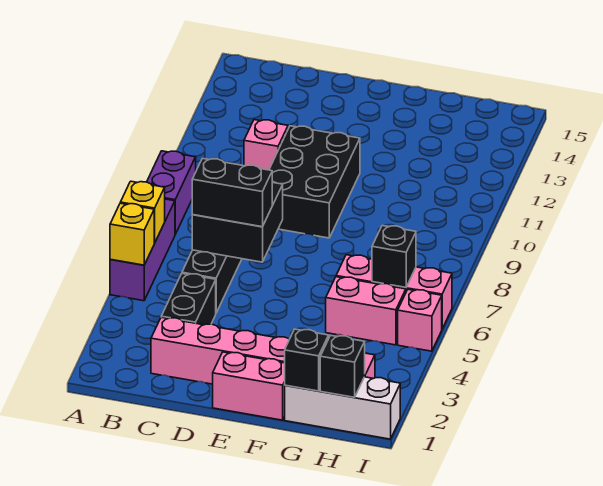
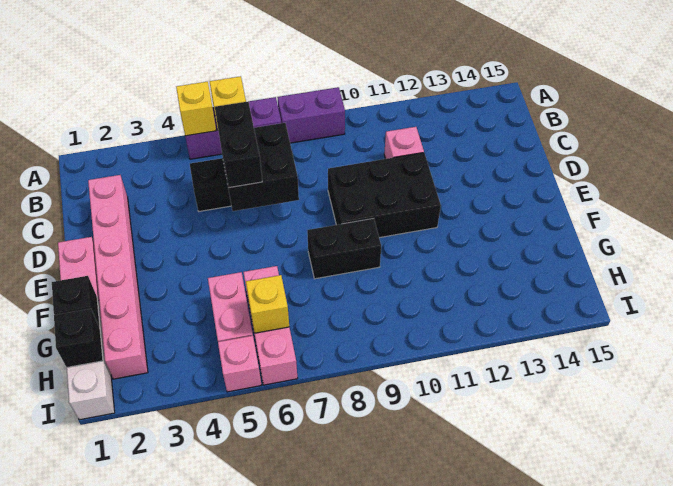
black brick C3:C4 level 1 -> black brick F8:F9 level 1
black brick H6 level 2 -> yellow brick H6 level 2

